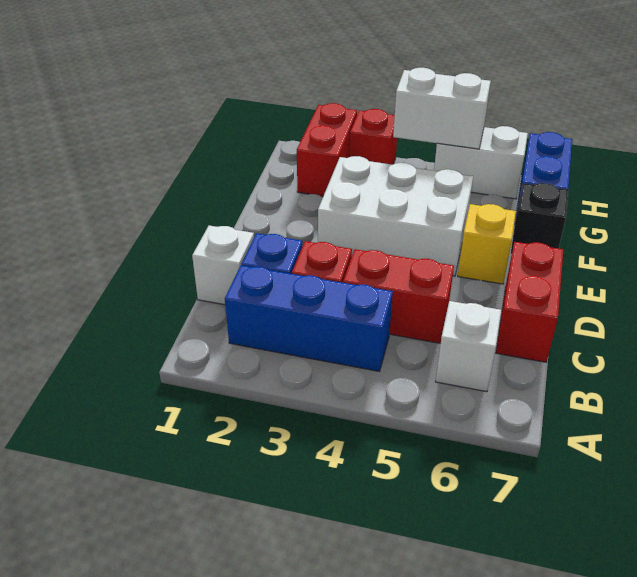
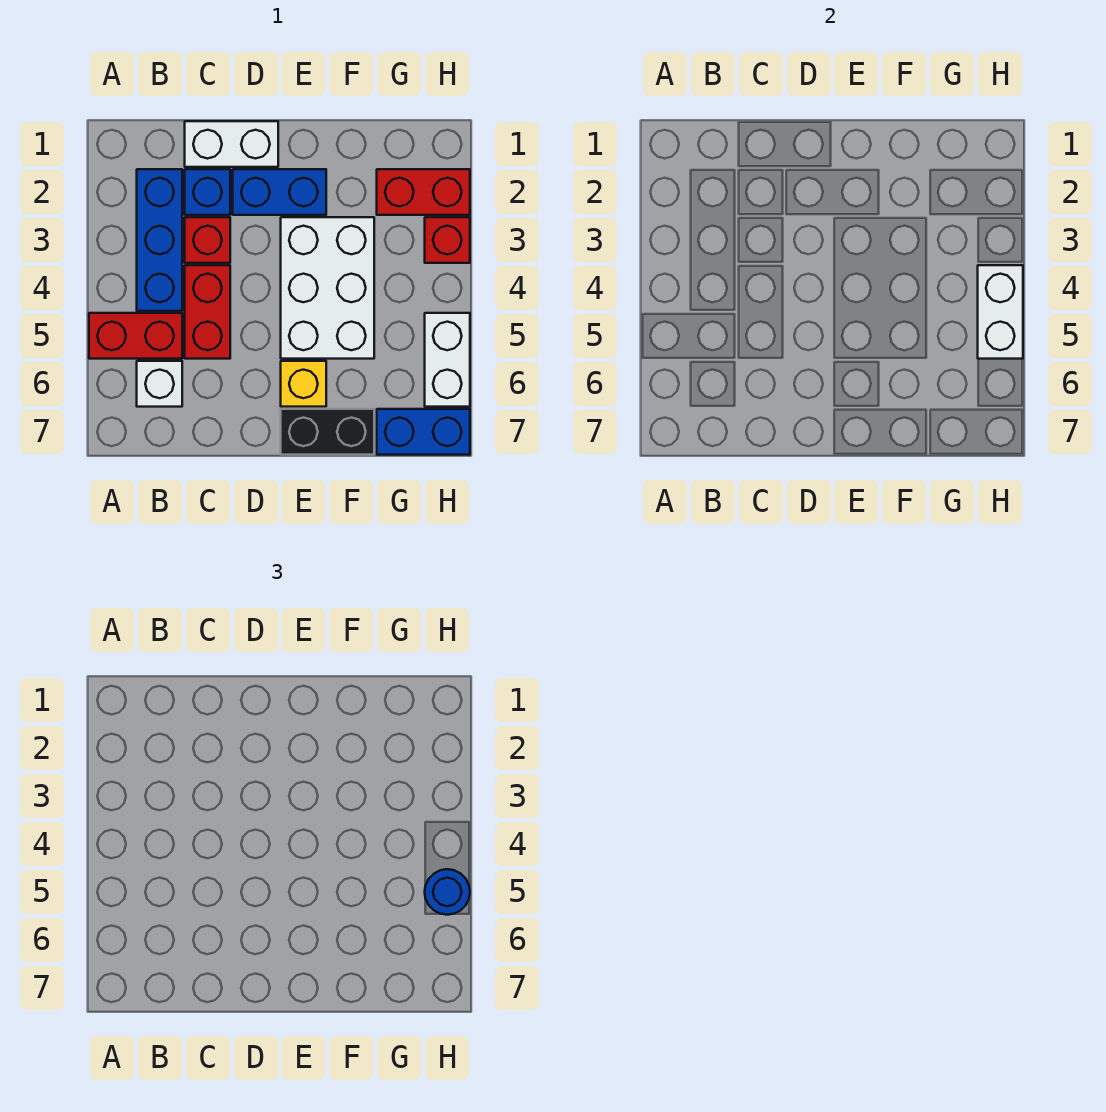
white brick C1 level 1 -> white brick C1:D1 level 1
red brick C7:D7 level 1 -> red brick A5:B5 level 1
none -> blue brick D2:E2 level 1
black brick F7 level 1 -> black brick E7:F7 level 1
none -> blue round brick H5 level 3

